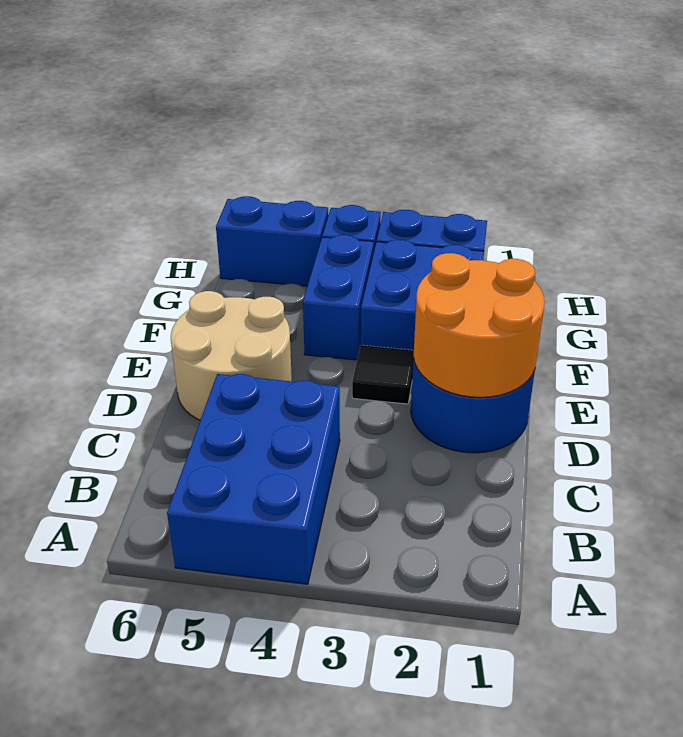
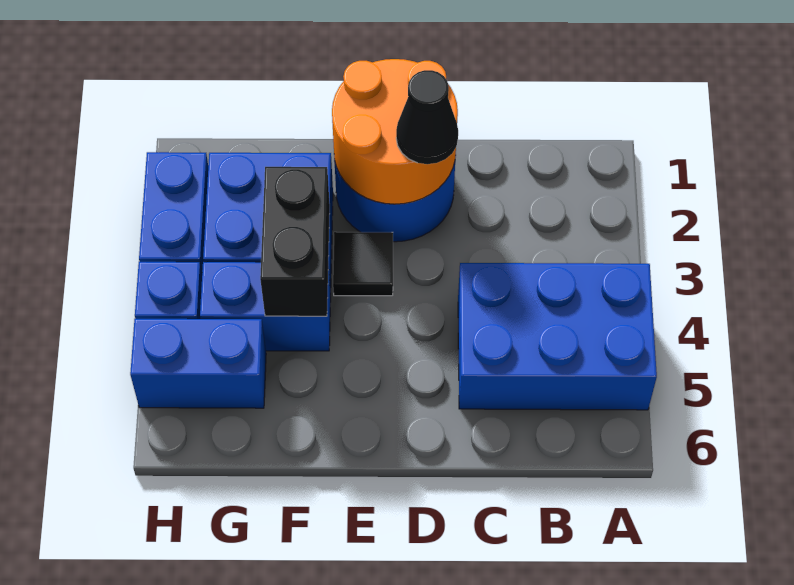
none -> black cone D2 level 3
tan round brick D5:E6 level 1 -> none
none -> black brick F3:F4 level 2
blue brick H5:H6 level 1 -> blue brick G5:H5 level 1

